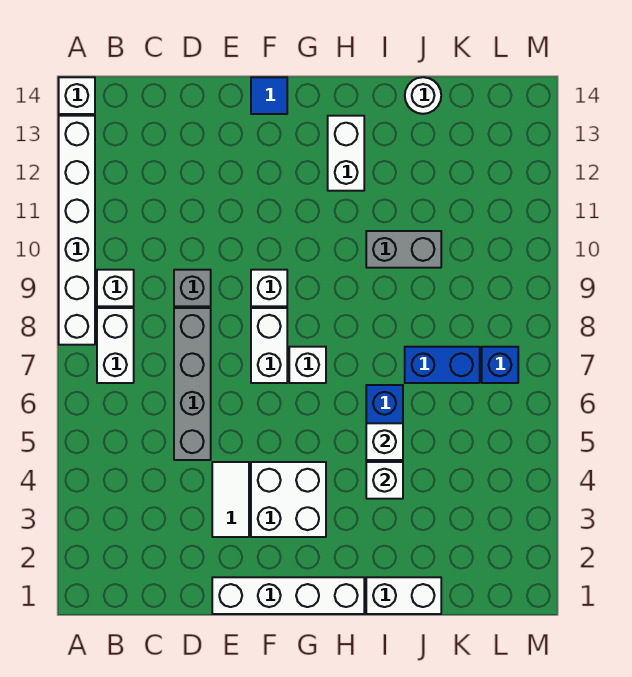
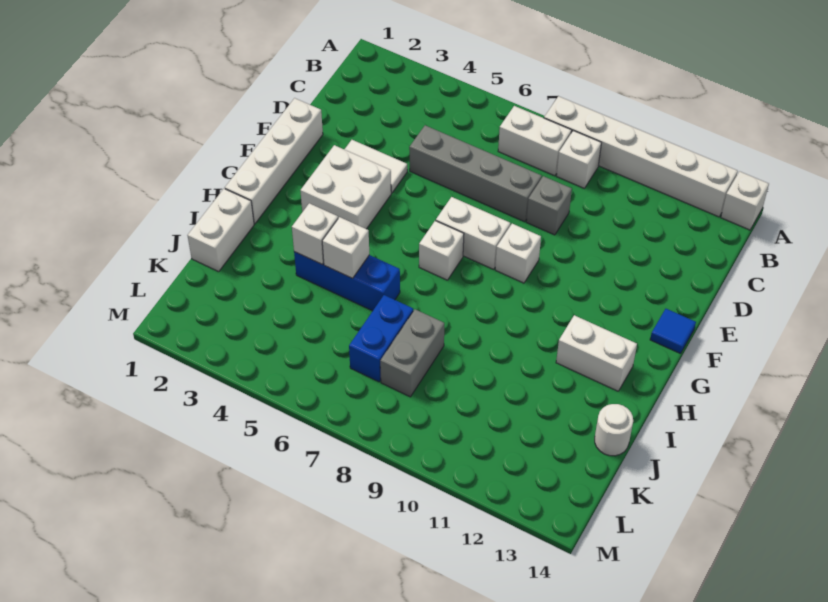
grey brick I10:J10 level 1 -> grey brick J8:K8 level 1
blue brick L7 level 1 -> none

